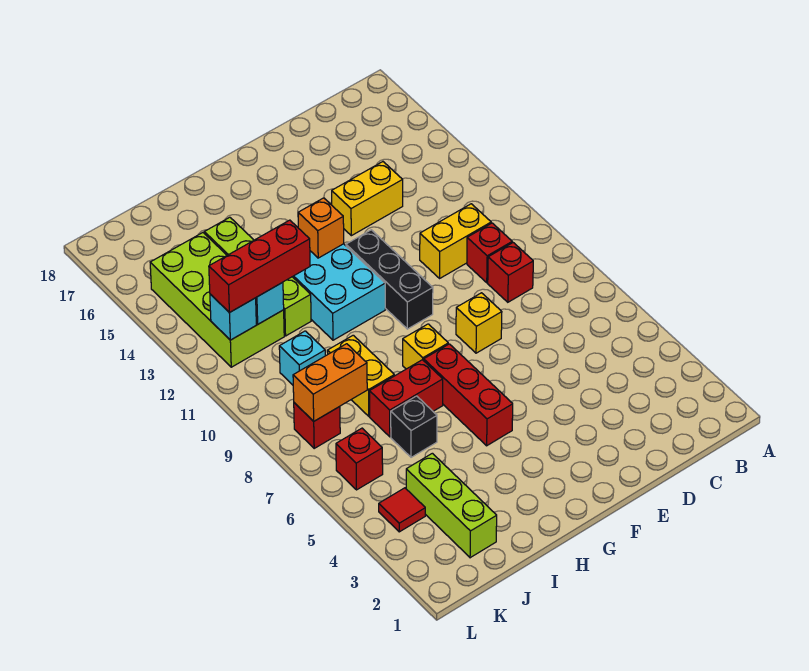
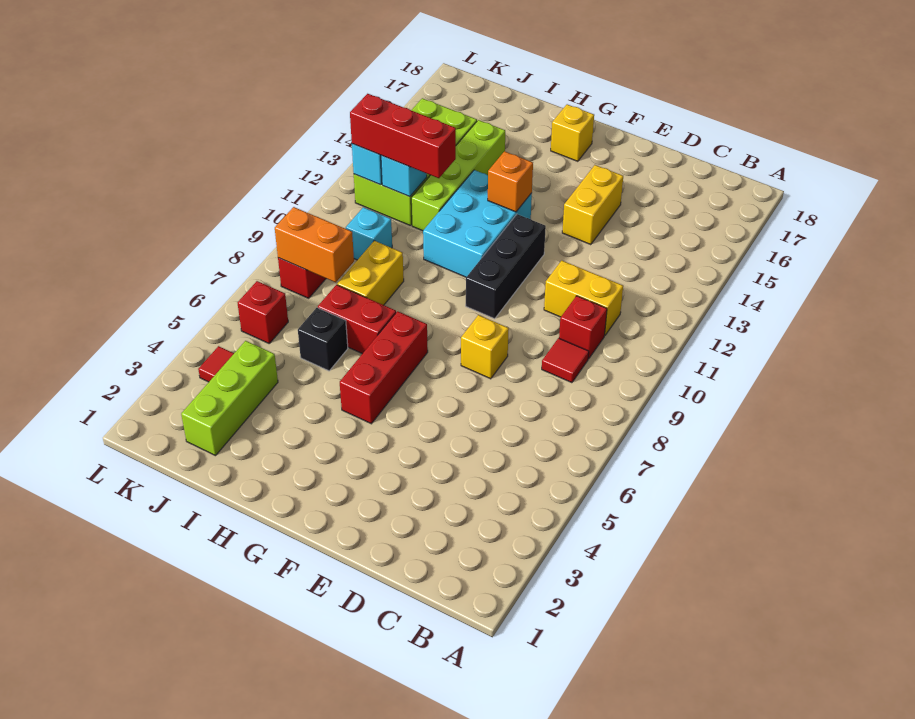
red brick C9 level 1 -> red tile C9 level 1
yellow brick D14:E14 level 1 -> yellow brick E14:E15 level 1
yellow brick G8 level 1 -> yellow brick G17 level 1

